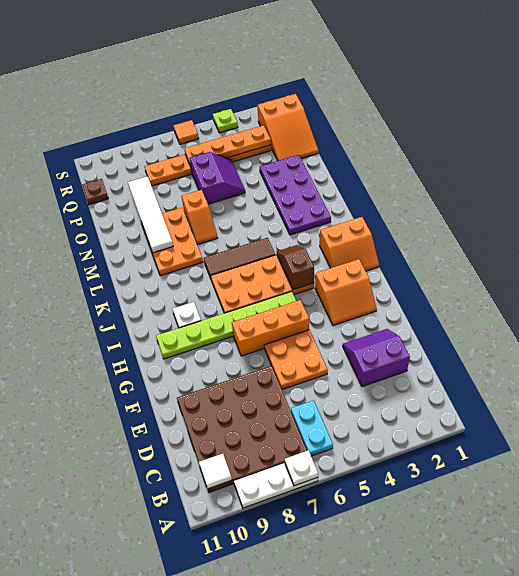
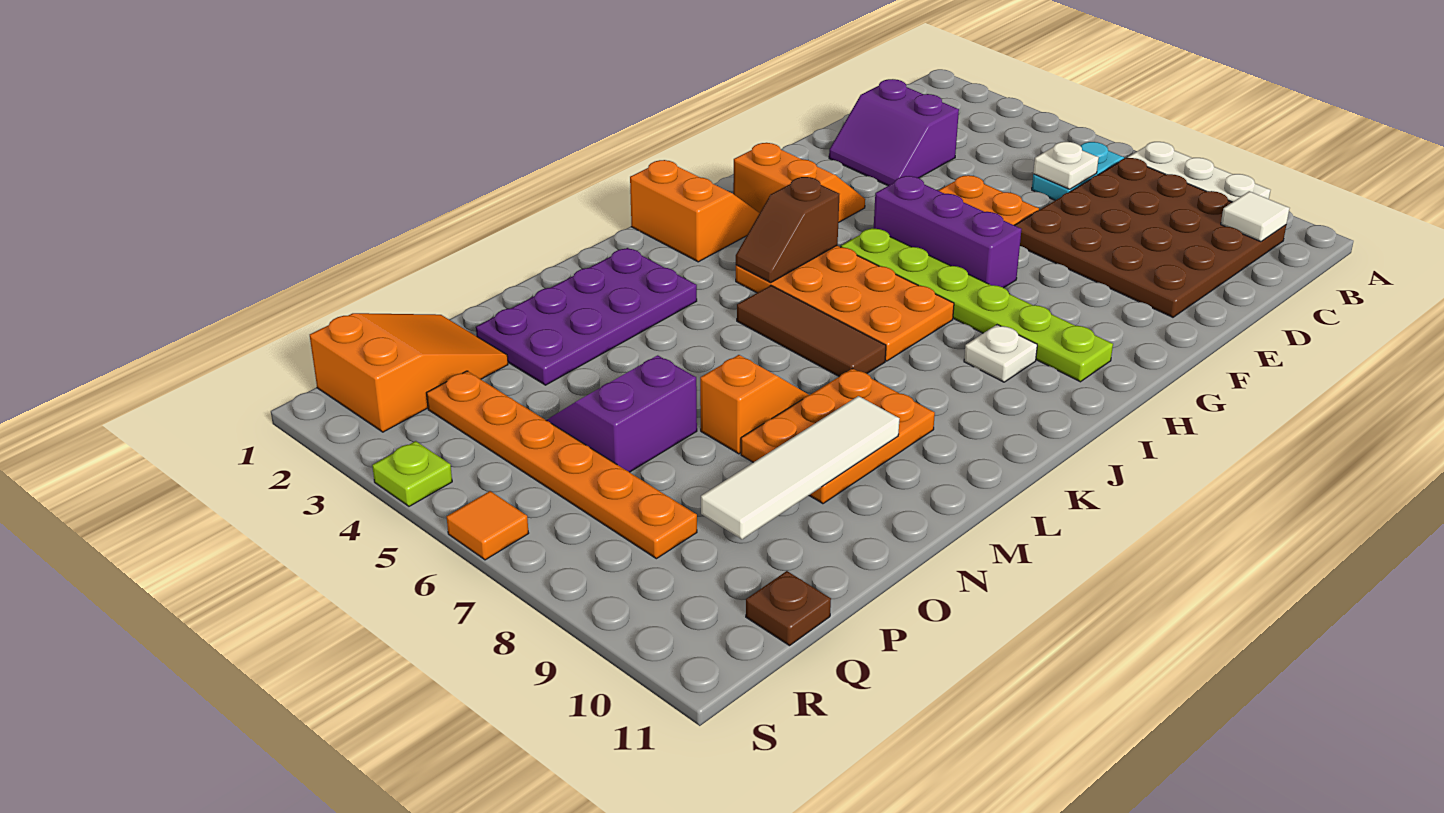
white plate A7 level 2 -> white plate C6 level 2
orange brick G5:G7 level 1 -> purple brick G5:G7 level 1
orange plate Q3:Q6 level 2 -> none

